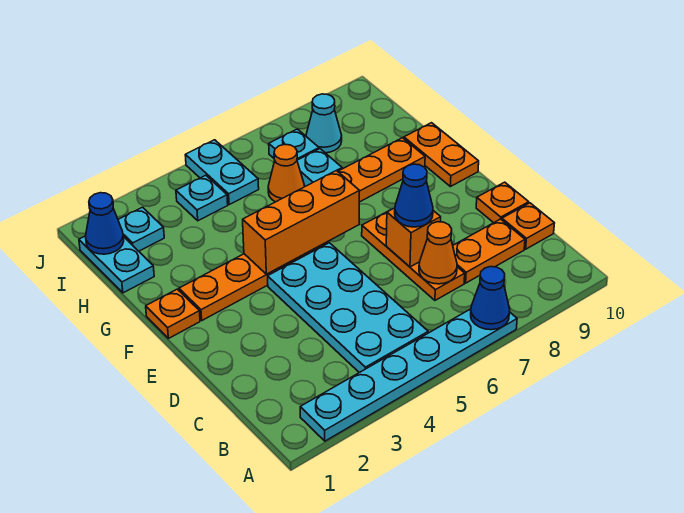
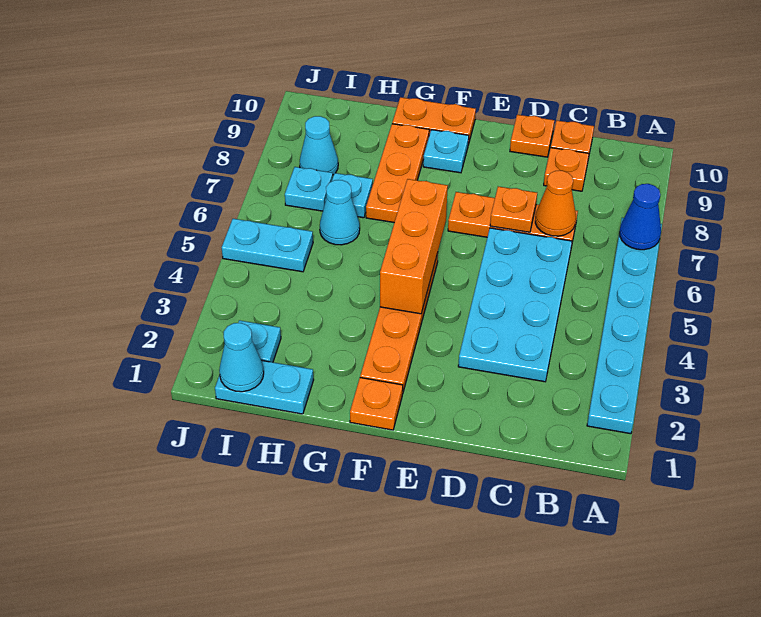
cyan plate B4:E5 level 1 -> cyan plate C3:D6 level 1
orange plate C8:C9 level 1 -> orange plate C9 level 1
orange brick D7 level 2 -> orange plate D7 level 2
blue cone D7 level 3 -> none
orange cone H6 level 1 -> cyan cone H6 level 1
blue cone I1 level 2 -> cyan cone I1 level 2
cyan plate I4 level 1 -> cyan plate F9 level 1

